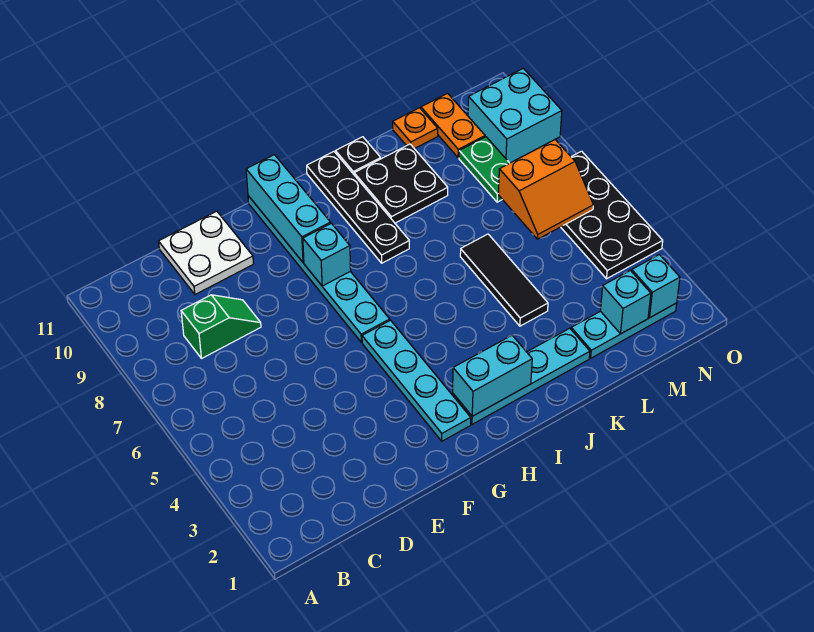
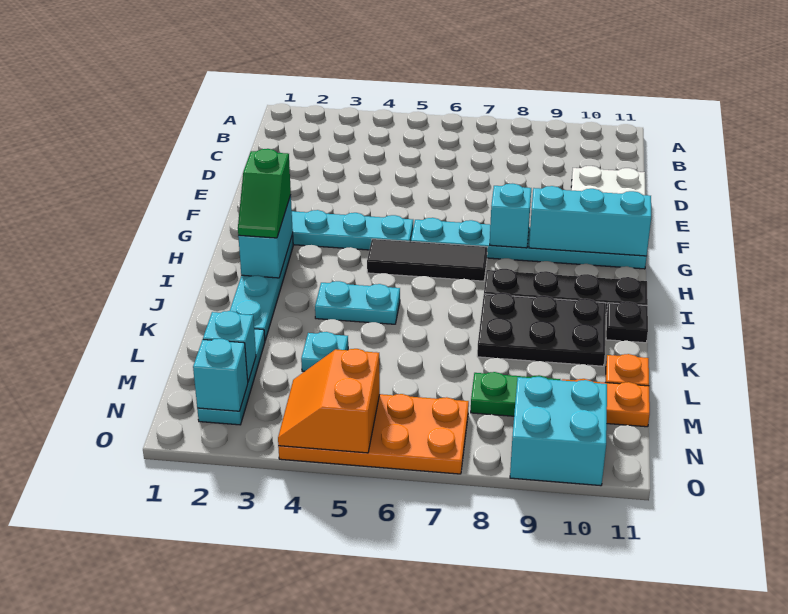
green slope C8:D8 level 1 top C -> green slope H2:I2 level 3 top H
none -> cyan plate J4:J5 level 1
black plate J9:K10 level 1 -> black plate J8:K10 level 1
black tile K4:K6 level 1 -> black tile H5:H7 level 1
none -> cyan plate L4 level 1
orange slope M6:N7 level 2 top 7 -> orange slope N4:O5 level 2 top 5
black plate N4:O7 level 1 -> orange plate N4:O7 level 1

